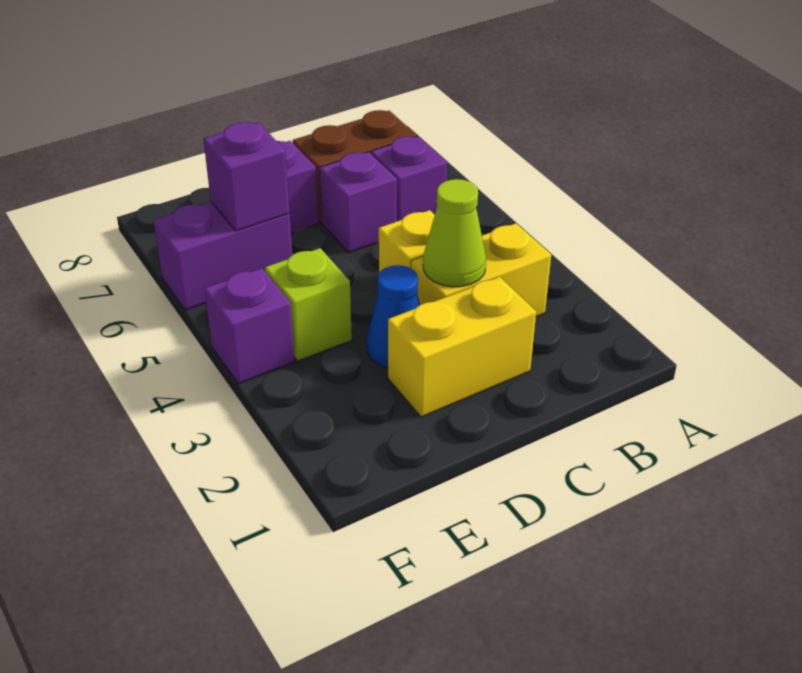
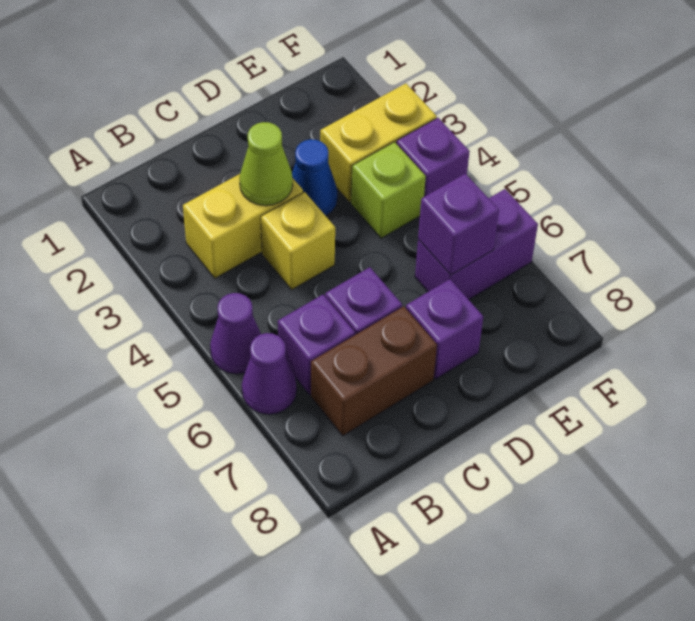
none -> purple cone A5 level 1
none -> purple cone A6 level 1
yellow brick C2:D2 level 1 -> yellow brick E3:F3 level 1

